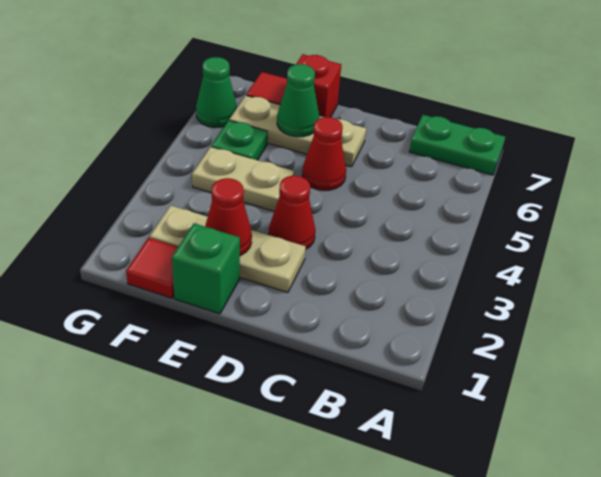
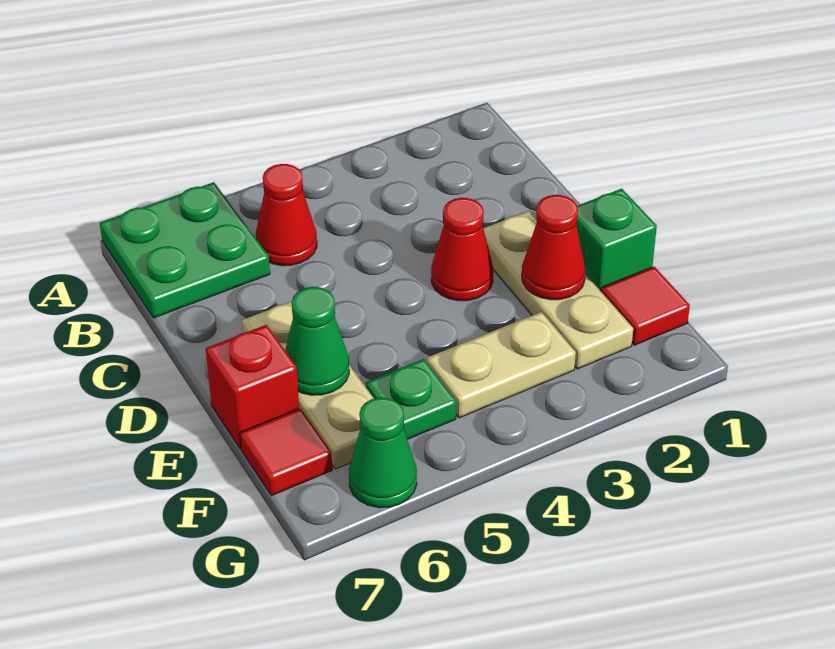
green plate A7:B7 level 1 -> green plate A6:B7 level 1
red cone D5 level 1 -> red cone B5 level 1
tan plate E4:F4 level 1 -> tan plate F3:F4 level 1

